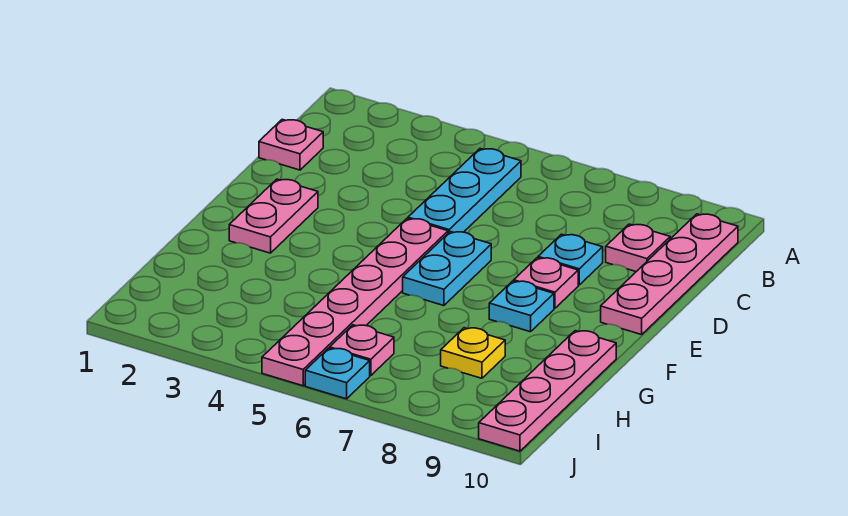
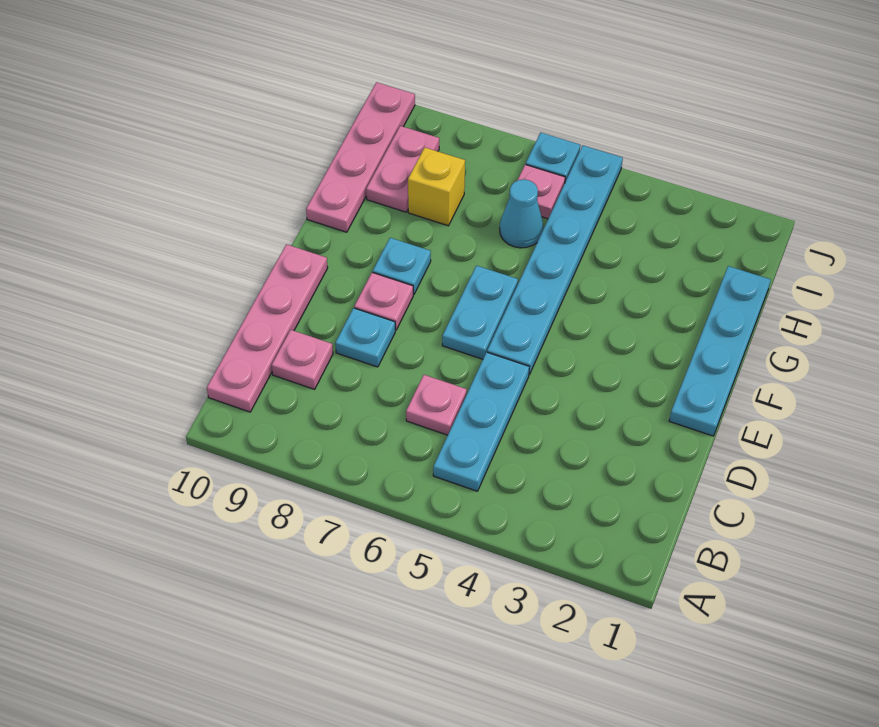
pink plate C1 level 1 -> pink plate C6 level 1
none -> cyan plate E1:H1 level 1
pink plate E2:F2 level 1 -> pink plate H9:I9 level 1
pink plate E5:J5 level 1 -> cyan plate E5:J5 level 1
none -> cyan cone H6 level 1
yellow plate H8 level 1 -> yellow brick H8 level 1

